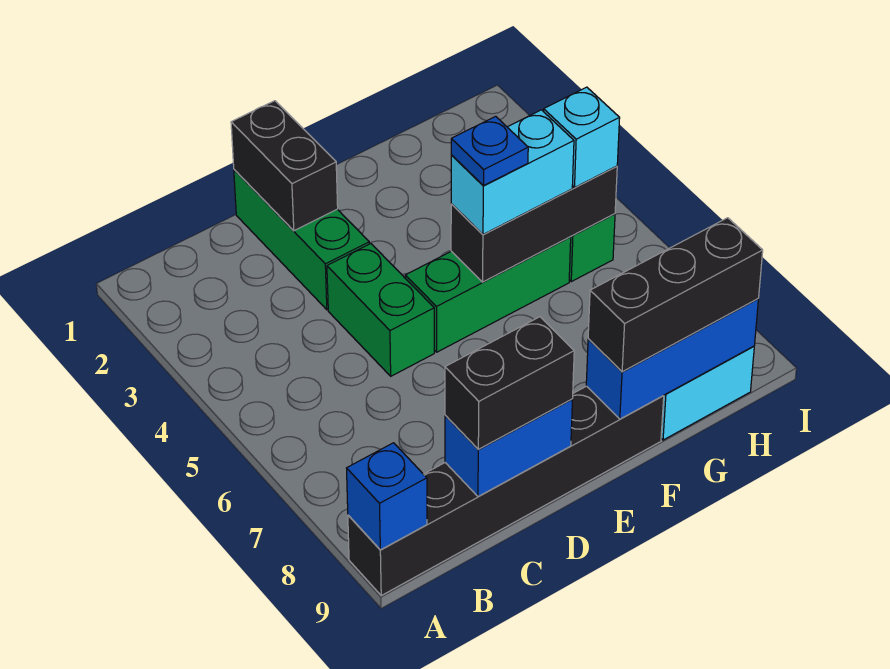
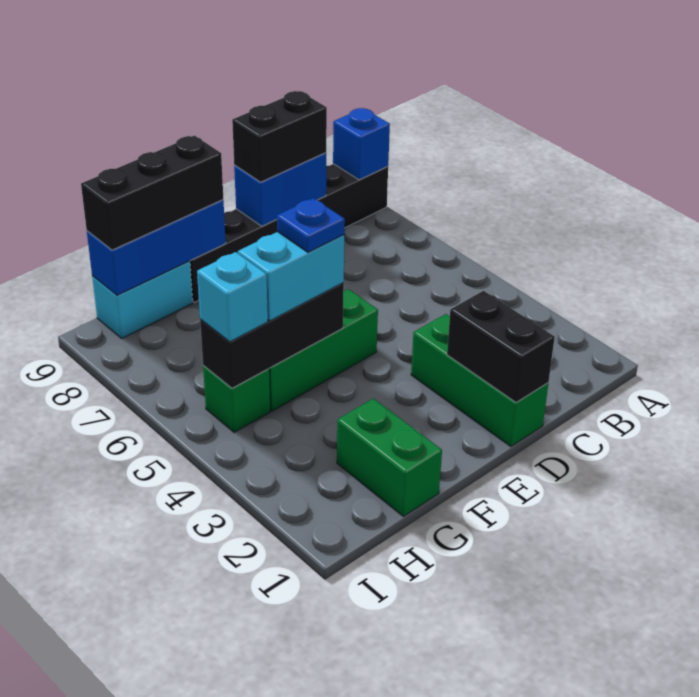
green brick D4:D5 level 1 -> green brick G1:G2 level 1

